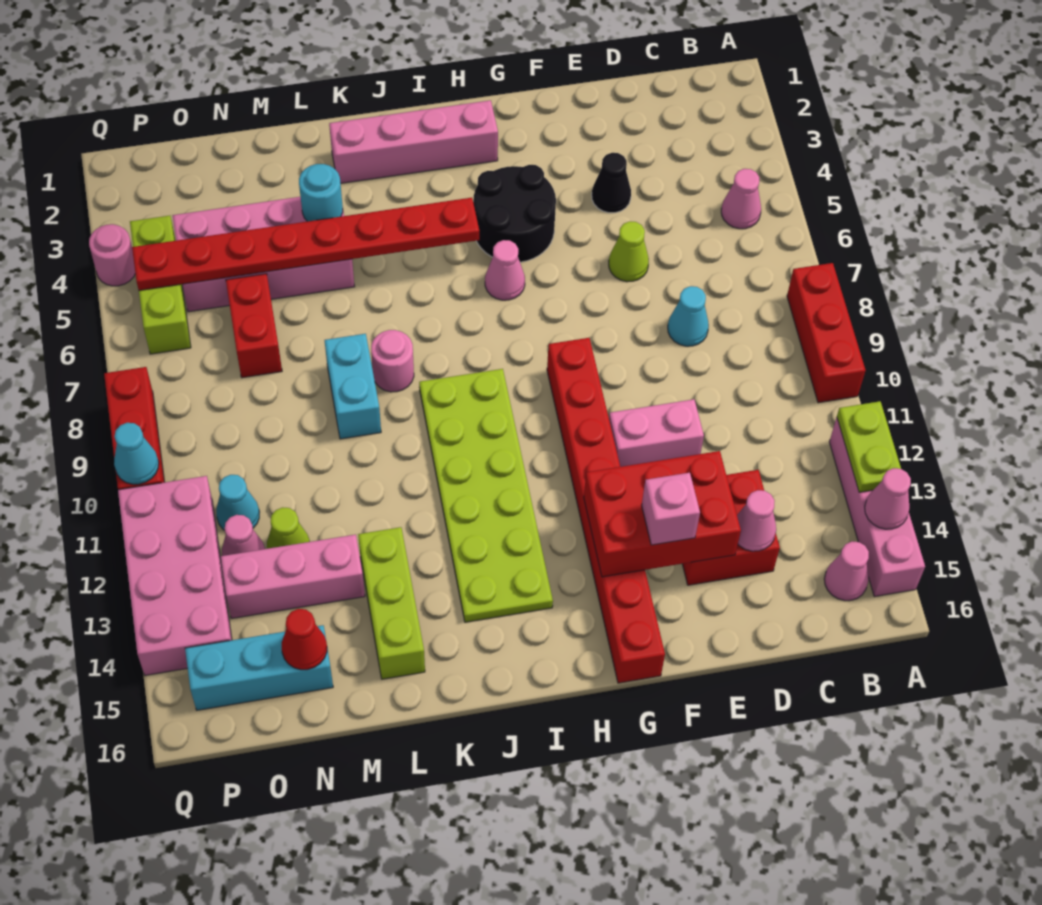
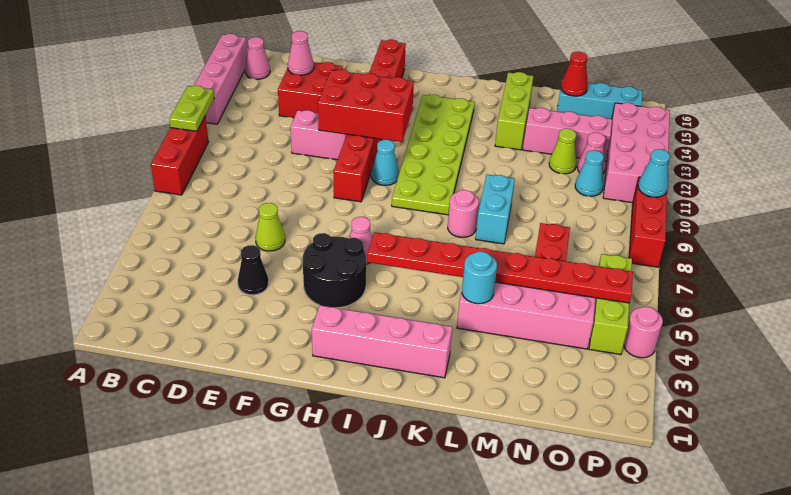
lime plate A12:A13 level 2 -> lime plate A10:A11 level 2
pink cone A14 level 2 -> none
pink cone B5 level 1 -> none
cyan cone D8 level 1 -> cyan cone H10 level 1
red brick E13:G14 level 2 -> red brick F11:H12 level 2
pink brick F14 level 3 -> none

